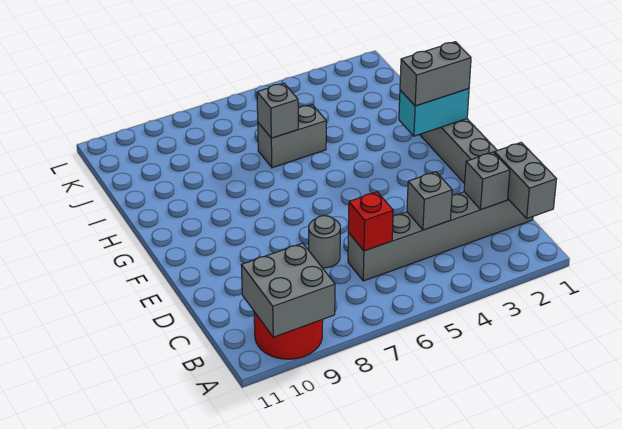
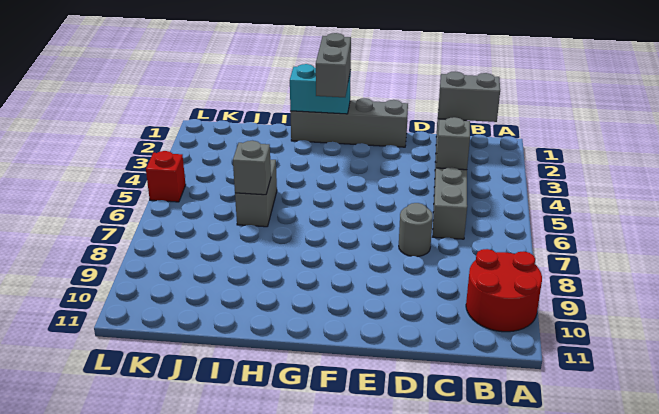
grey brick A9:B10 level 2 -> none
grey brick C2 level 2 -> none
red brick C6 level 2 -> red brick L5 level 1
cyan brick G1:G2 level 2 -> cyan brick G1:H1 level 2

